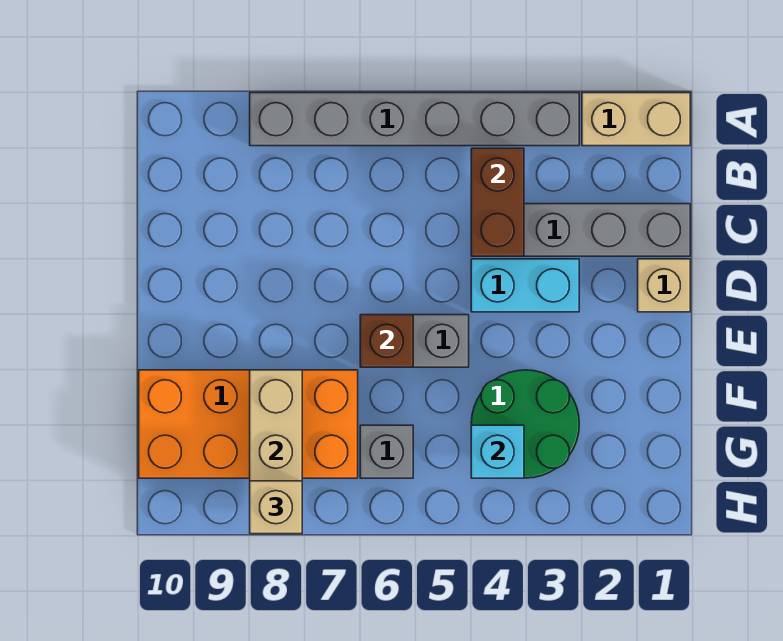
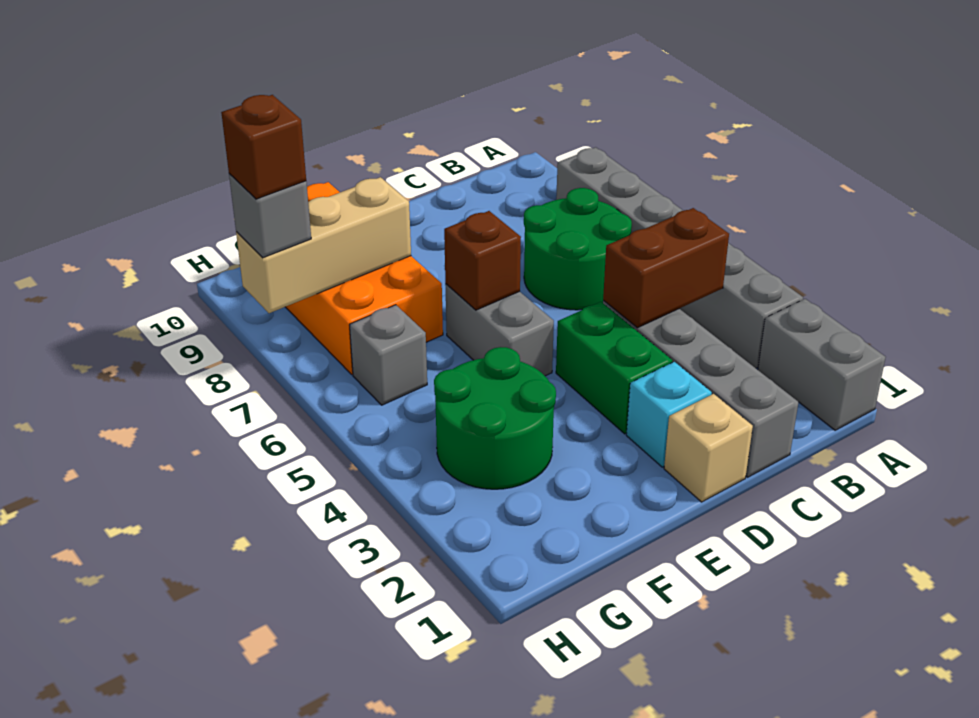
tan brick A1:A2 level 1 -> grey brick A1:A2 level 1
none -> green round brick B6:C7 level 1
cyan brick D3:D4 level 1 -> green brick D3:D4 level 1
cyan brick G4 level 2 -> cyan brick D2 level 1
tan brick H8 level 3 -> grey brick H8 level 3
none -> brown brick H8 level 4

